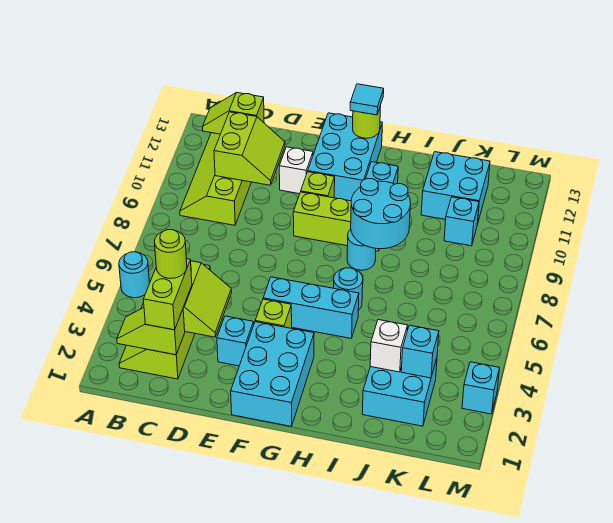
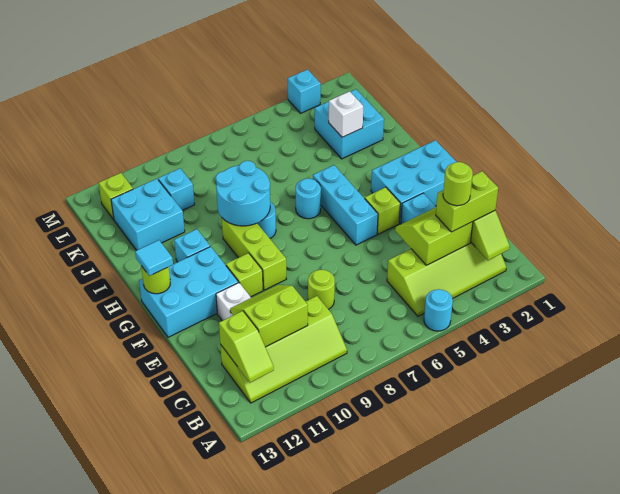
none -> lime round brick D8 level 1
cyan brick K3 level 2 -> none
none -> lime brick L12 level 1

